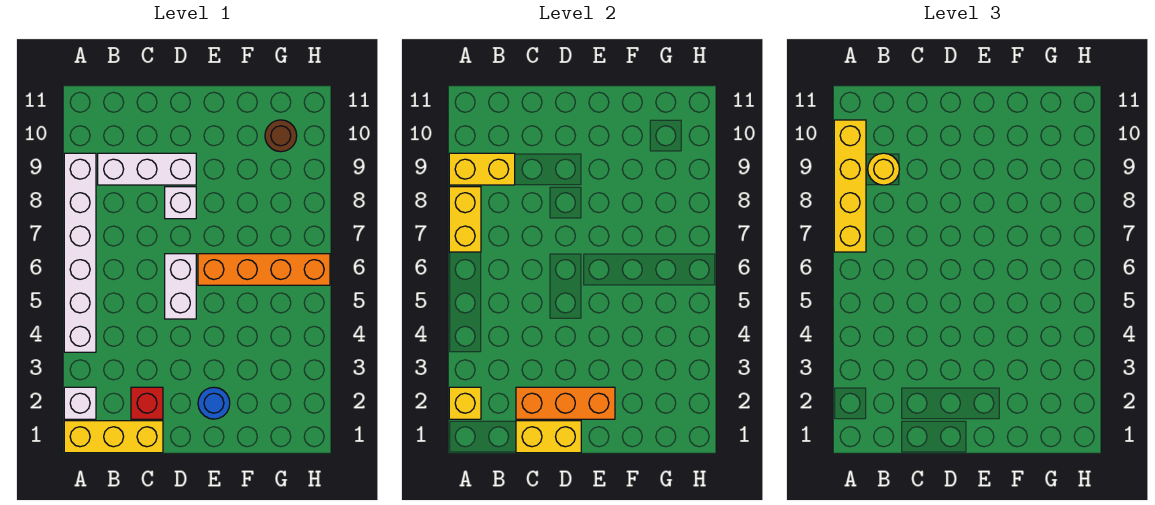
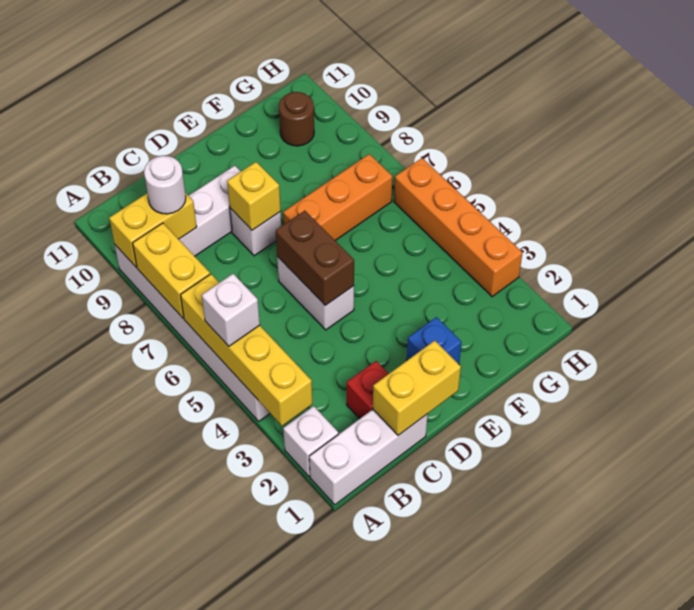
yellow brick A1:C1 level 1 -> white brick A1:C1 level 1
yellow brick A2 level 2 -> yellow brick D8 level 2
none -> white brick A5 level 3
yellow brick A7:A10 level 3 -> yellow brick A3:A6 level 2
yellow round brick B9 level 3 -> white round brick B9 level 3
orange brick C2:E2 level 2 -> orange brick E7:G7 level 1
none -> brown brick D5:D6 level 2
blue round brick E2 level 1 -> blue brick E2 level 1
orange brick E6:H6 level 1 -> orange brick H3:H6 level 1

